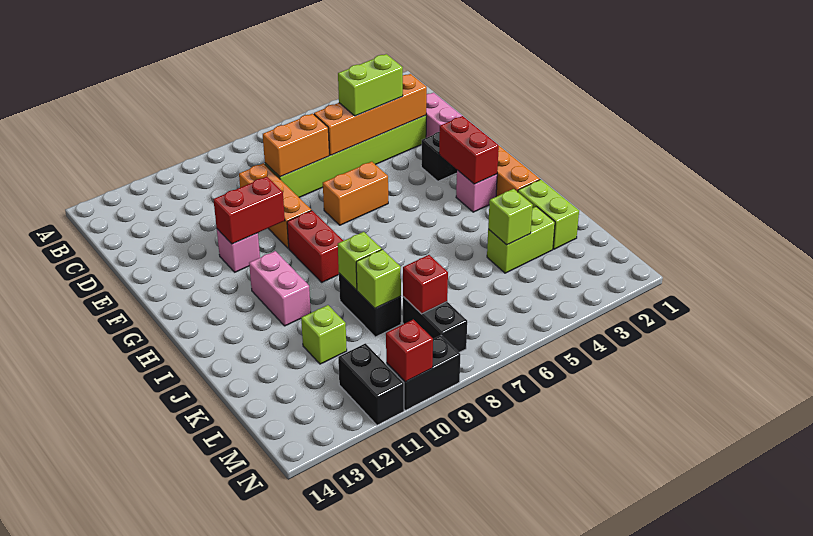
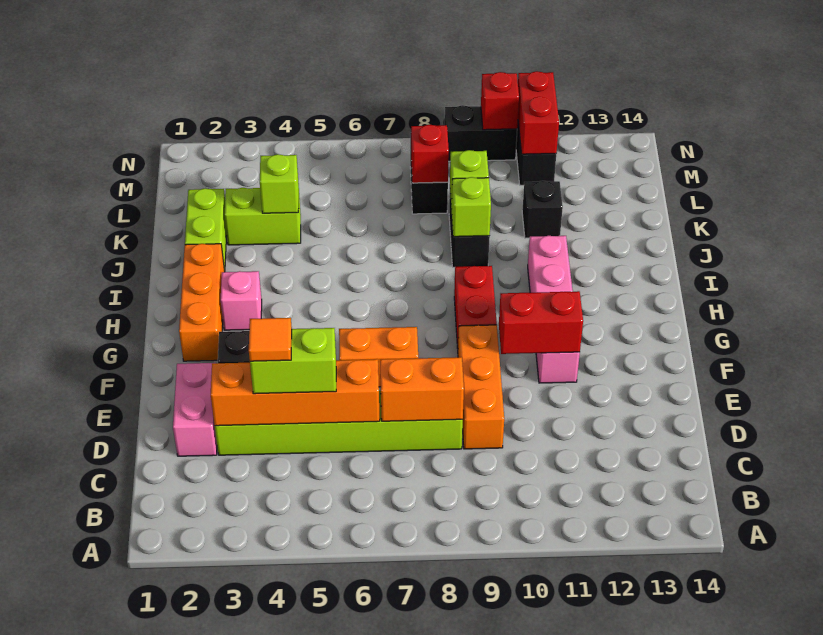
none -> orange tile D4 level 4
red brick G3:H3 level 2 -> red brick M11:N11 level 2
lime brick K11 level 1 -> black brick K11 level 1

